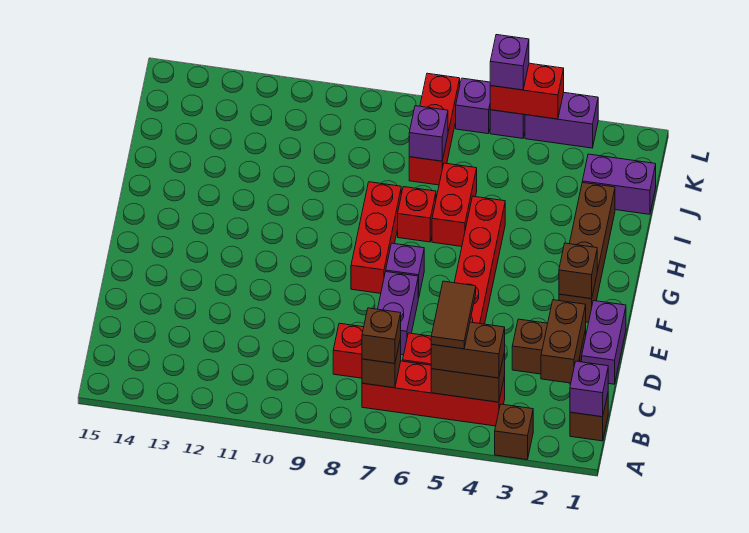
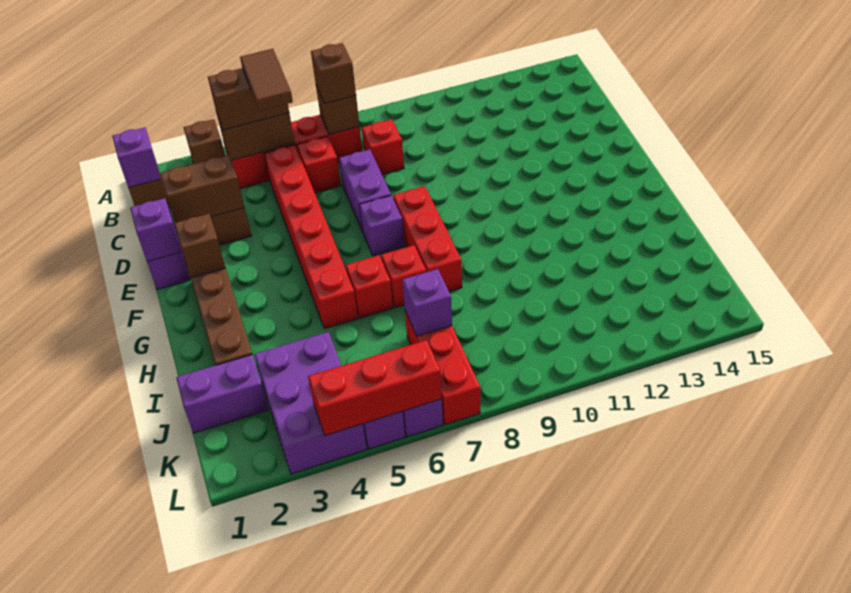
brown brick C2:D2 level 2 -> brown brick D2:D3 level 2
red brick H6:I6 level 1 -> red brick H6 level 1
purple brick L3:L4 level 1 -> purple brick J3:L4 level 1
red brick L4:L5 level 2 -> red brick L4:L6 level 2
purple brick L5 level 3 -> purple brick E1 level 2

